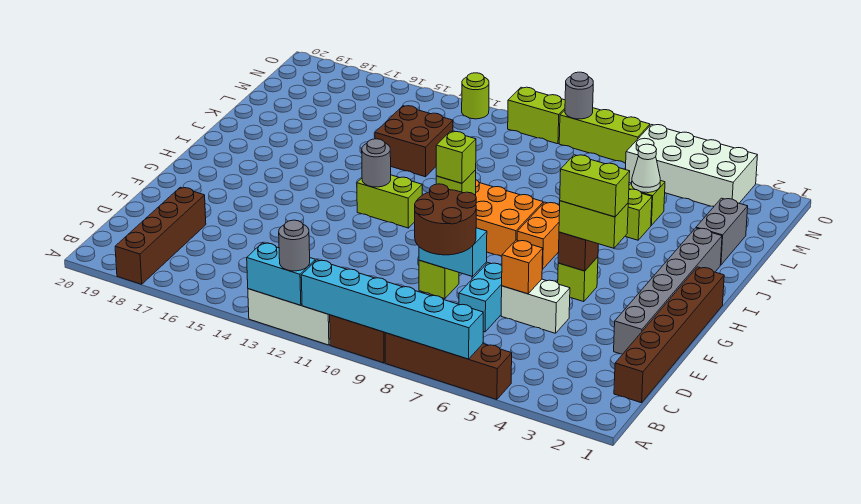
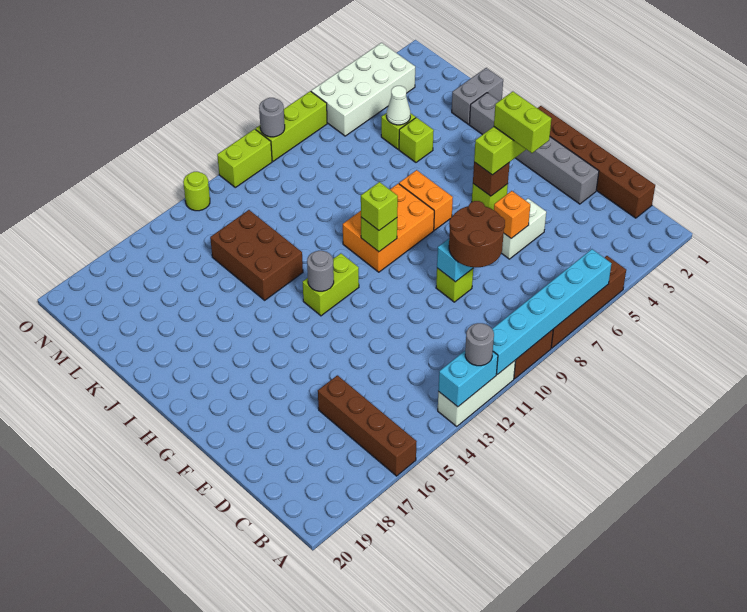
brown brick A18:D18 level 1 -> brown brick A16:D16 level 1
cyan brick D7:E7 level 1 -> none
lime brick G4:G5 level 4 -> lime brick F4:G4 level 4
grey brick K2:L2 level 1 -> grey brick K1:K2 level 1
brown brick K13:L14 level 1 -> brown brick J13:L14 level 1

